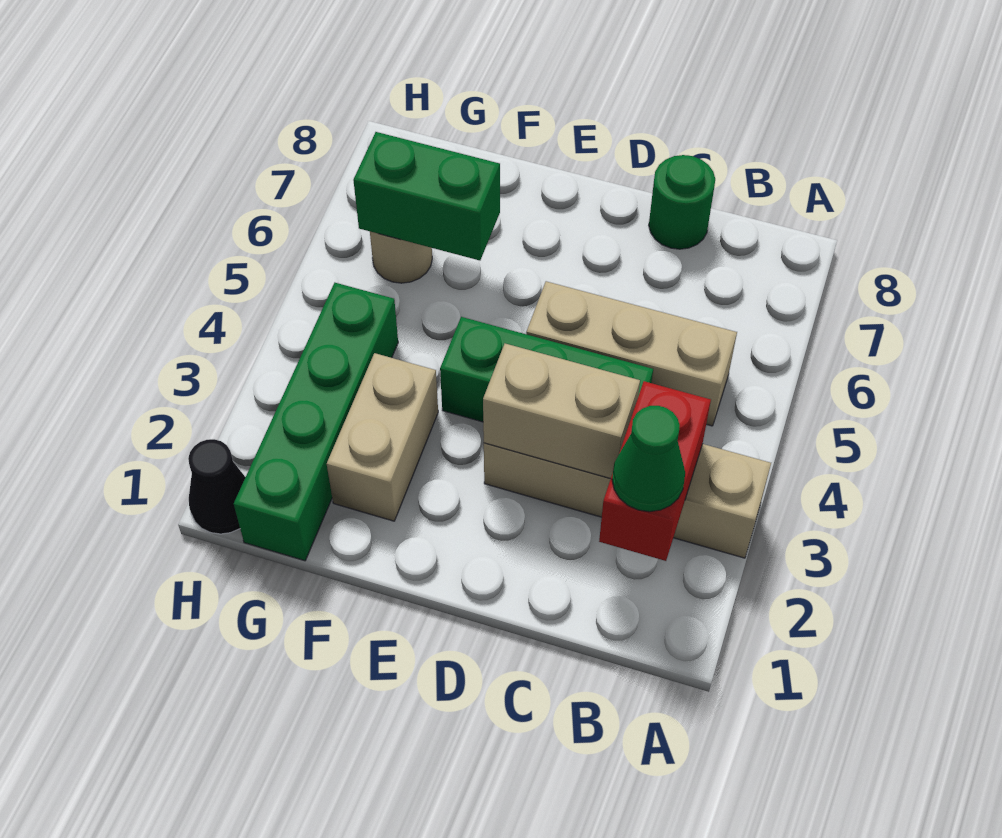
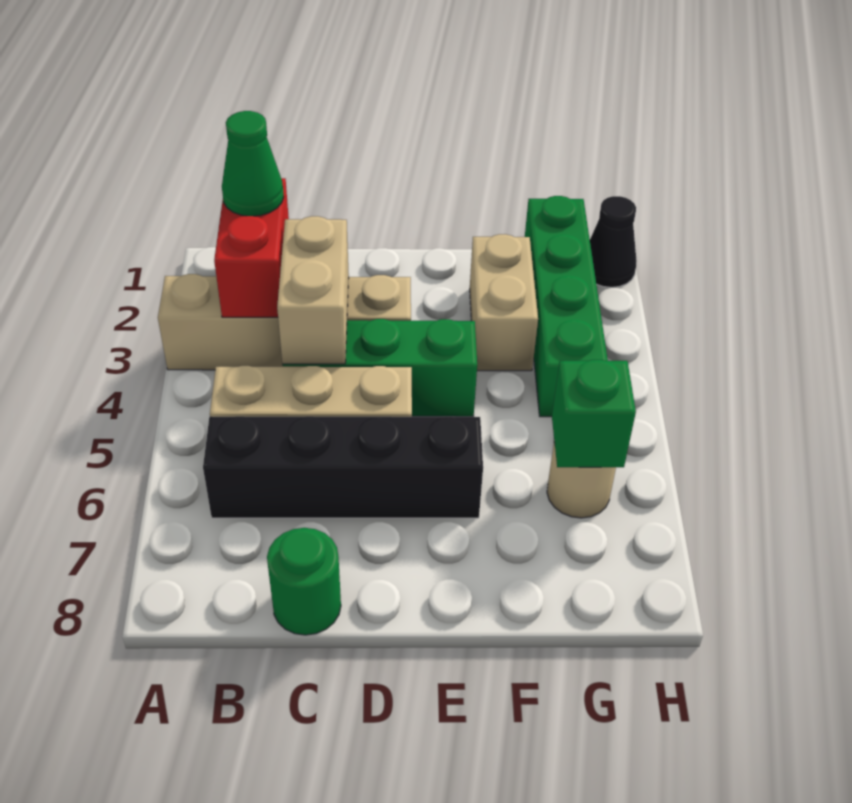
none -> black brick B6:E6 level 1
tan brick C3:D3 level 2 -> tan brick C3:C4 level 2
green brick F6:G6 level 2 -> green brick G6 level 2

